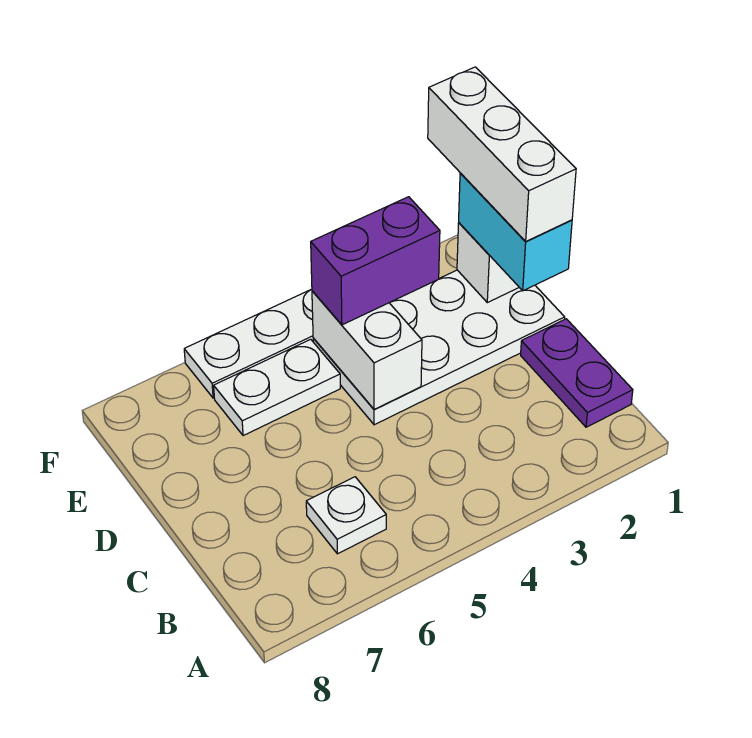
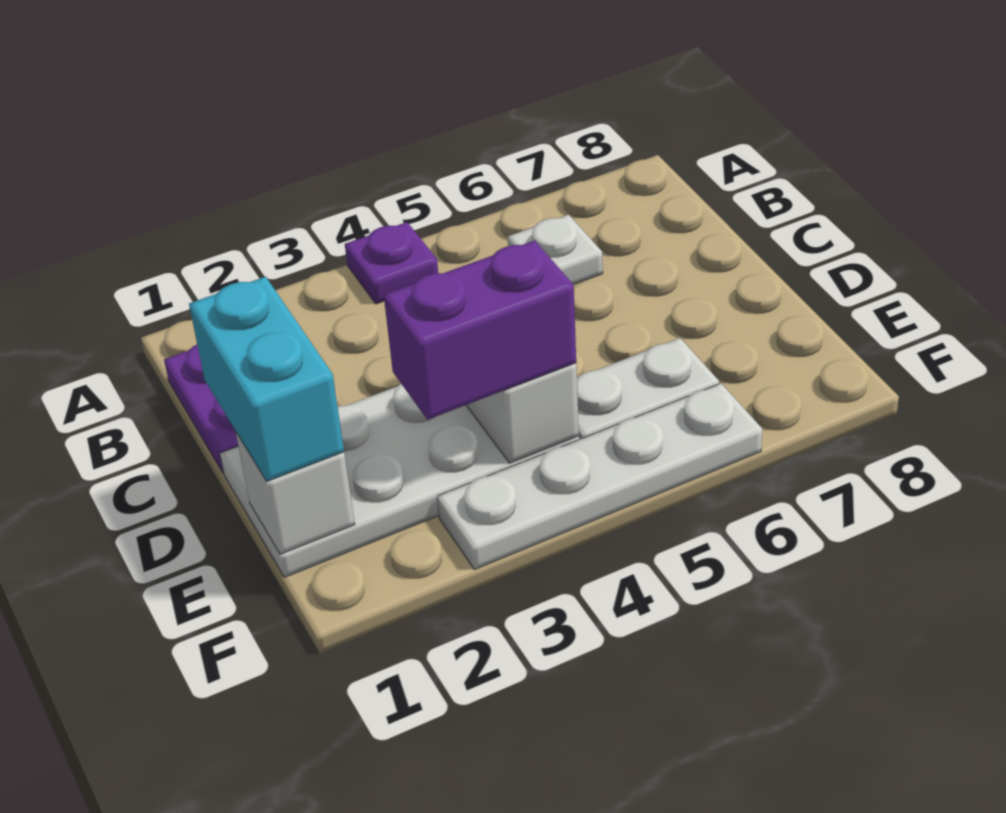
none -> purple plate A4 level 1
white brick D1:F1 level 4 -> none

